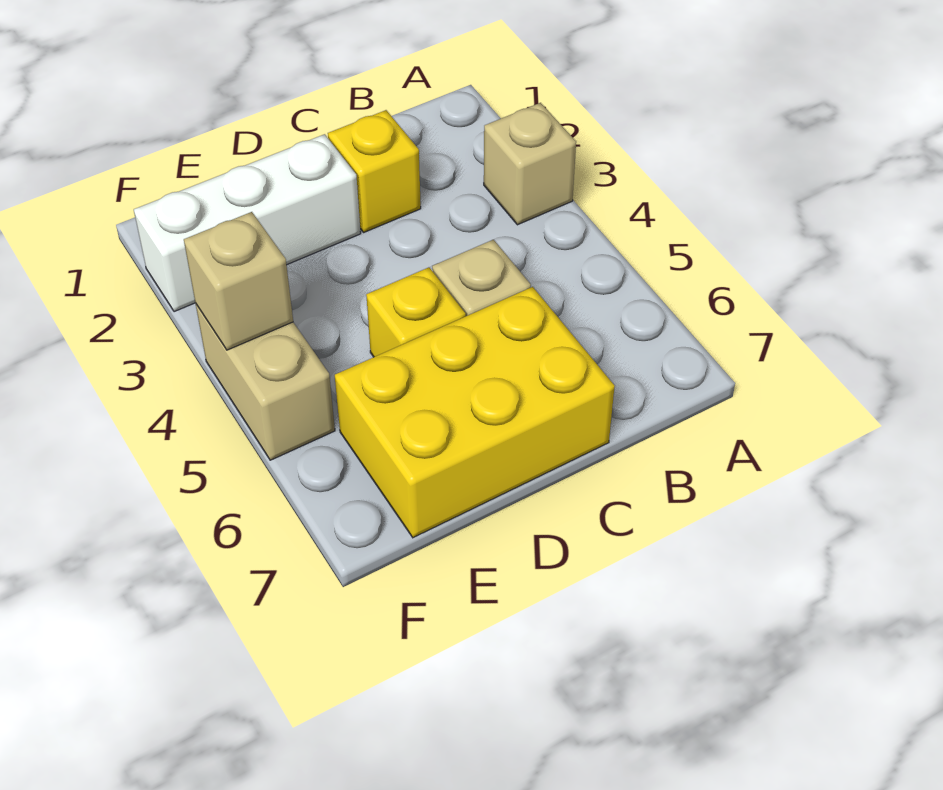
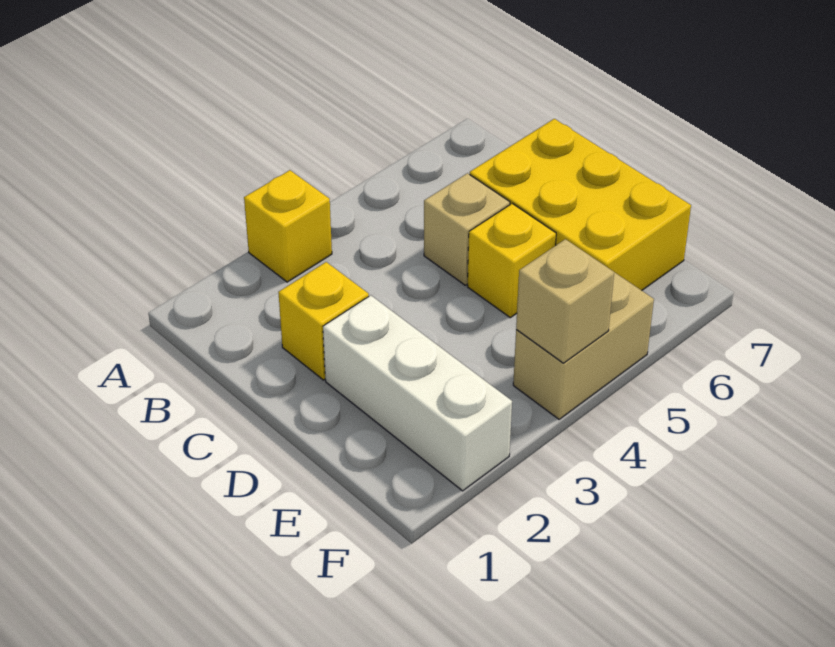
tan brick A3 level 1 -> yellow brick A3 level 1

